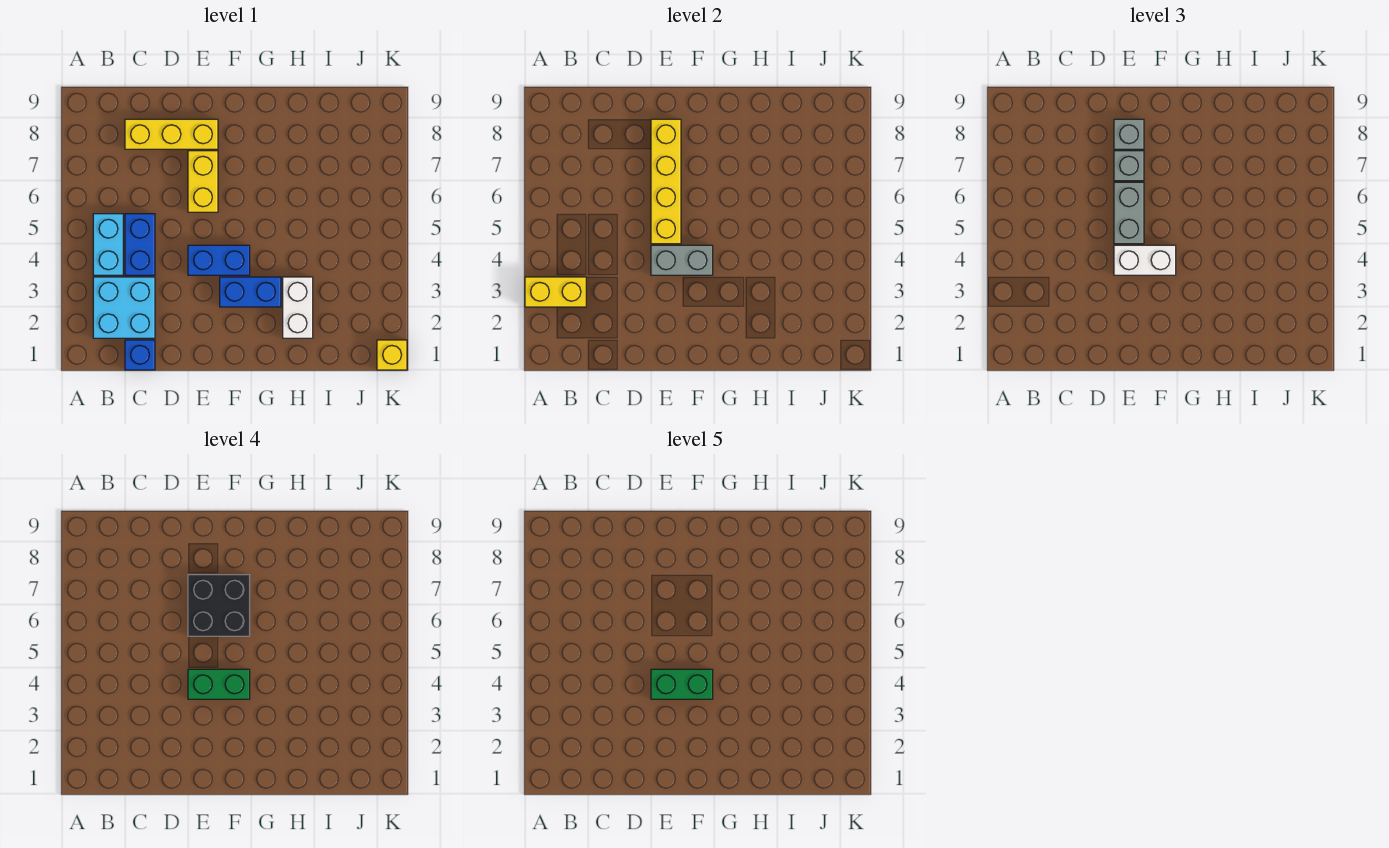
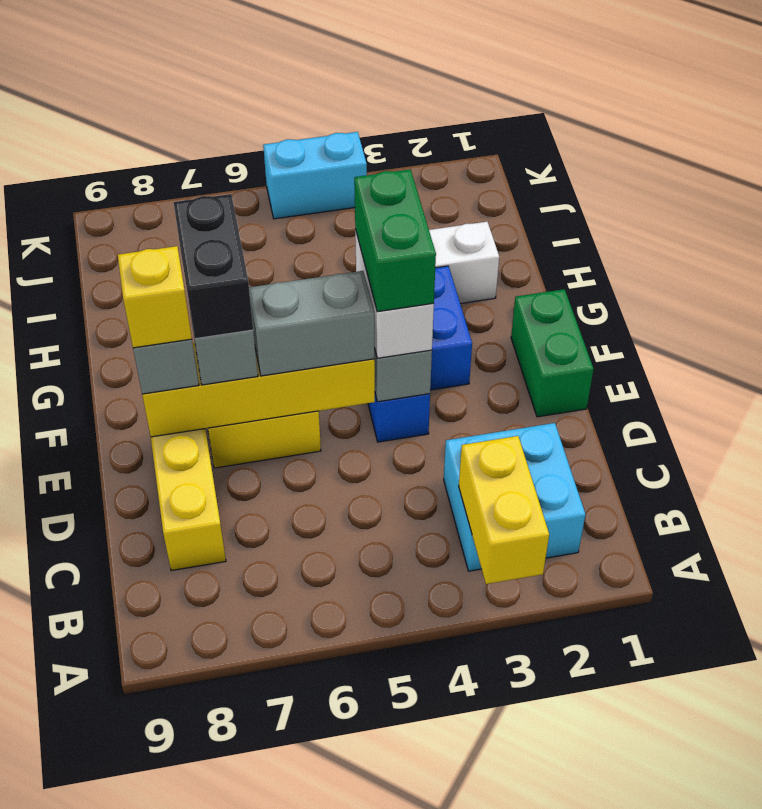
cyan brick B4:B5 level 1 -> cyan brick K4:K5 level 1
blue brick C1 level 1 -> none
blue brick C4:C5 level 1 -> none
green brick E4:F4 level 5 -> green brick E1:F1 level 1
black brick E6:F7 level 4 -> black brick E7:F7 level 4
yellow brick K1 level 1 -> yellow brick E8 level 4

